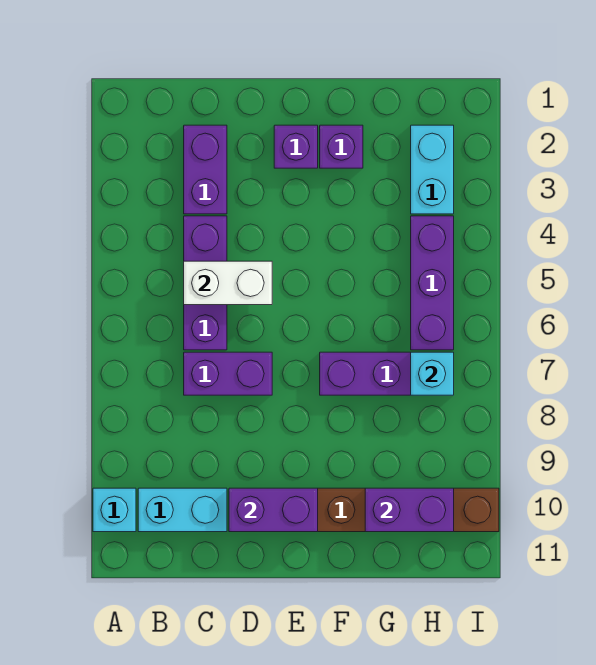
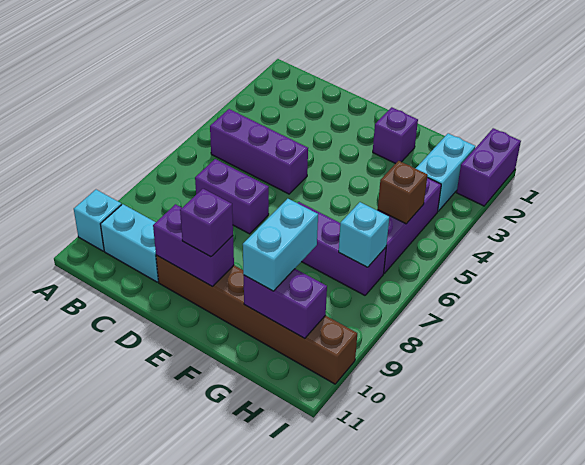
purple brick C2:C3 level 1 -> purple brick I1:I2 level 1
purple brick C4:C6 level 1 -> purple brick B5:D5 level 1
white brick C5:D5 level 2 -> none
purple brick E2 level 1 -> purple brick E10 level 3
none -> cyan brick G9:G10 level 3
none -> brown brick H5 level 2

